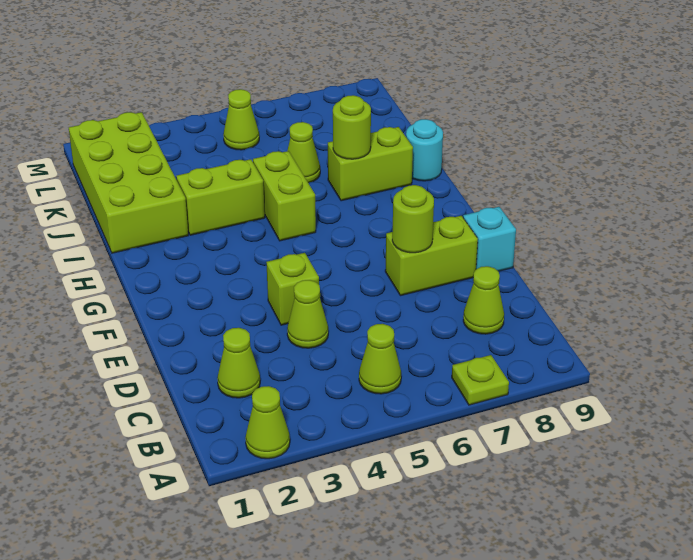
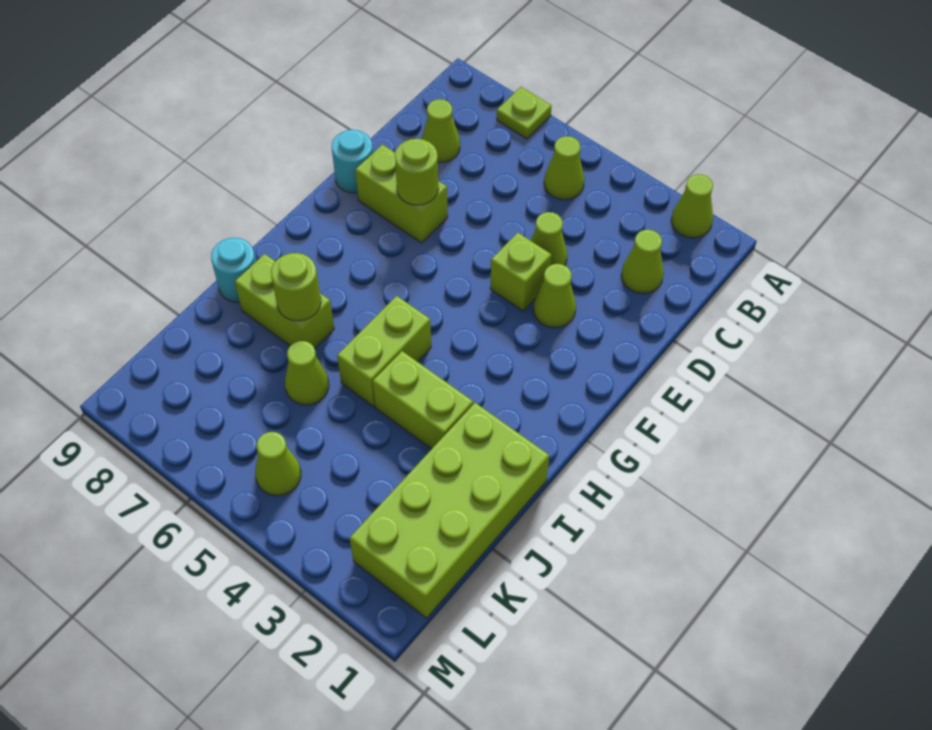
none -> lime cone E3 level 1
cyan brick E9 level 1 -> cyan round brick E9 level 1

